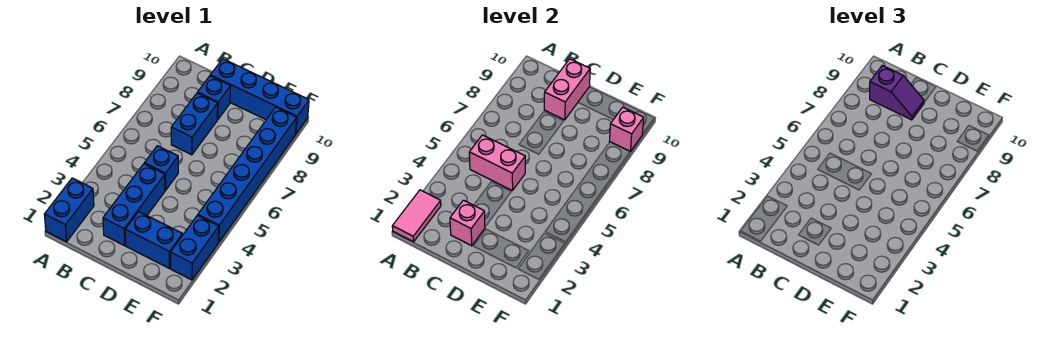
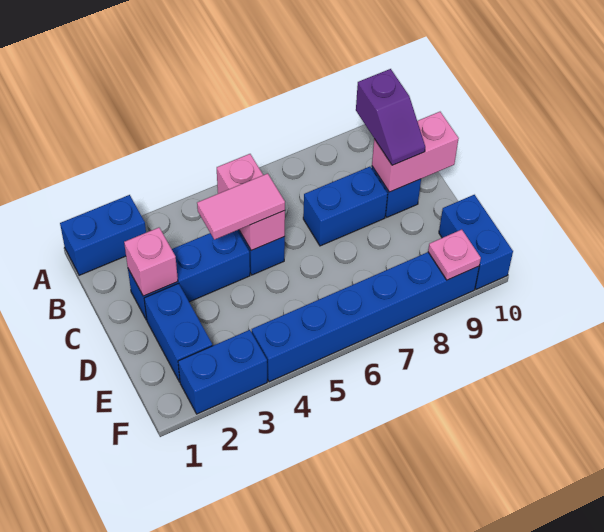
pink tile A1:A2 level 2 -> pink tile C4:C5 level 3
blue brick C10:F10 level 1 -> blue brick E10:F10 level 1
pink brick F9 level 2 -> pink plate F9 level 2

